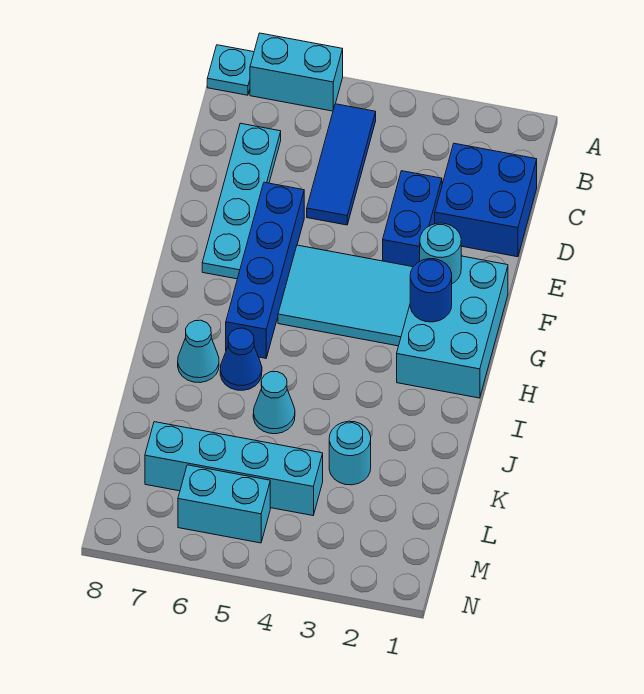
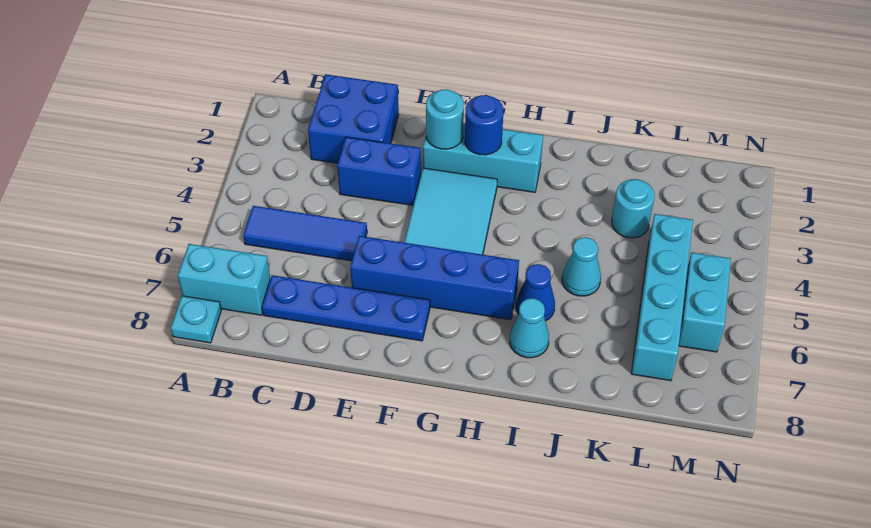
cyan brick A6:A7 level 1 -> cyan brick A7:B7 level 1
cyan plate C7:F7 level 1 -> blue plate C7:F7 level 1
cyan brick F1:H2 level 1 -> cyan brick F2:H2 level 1

